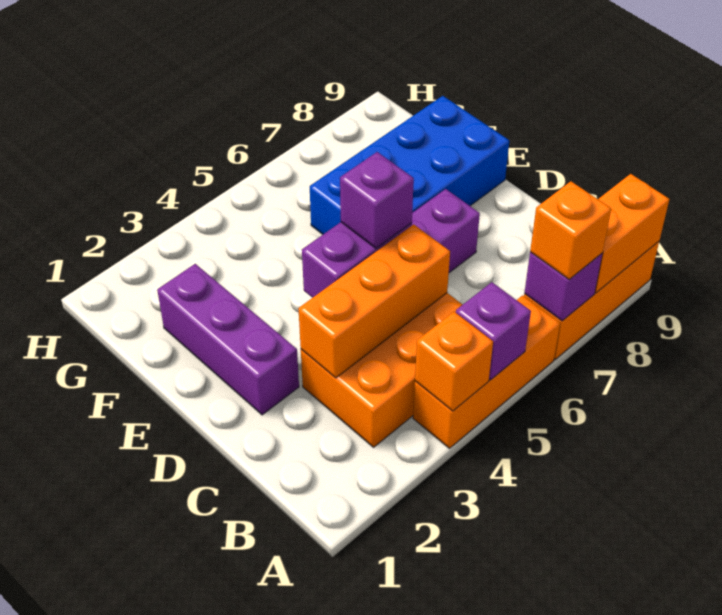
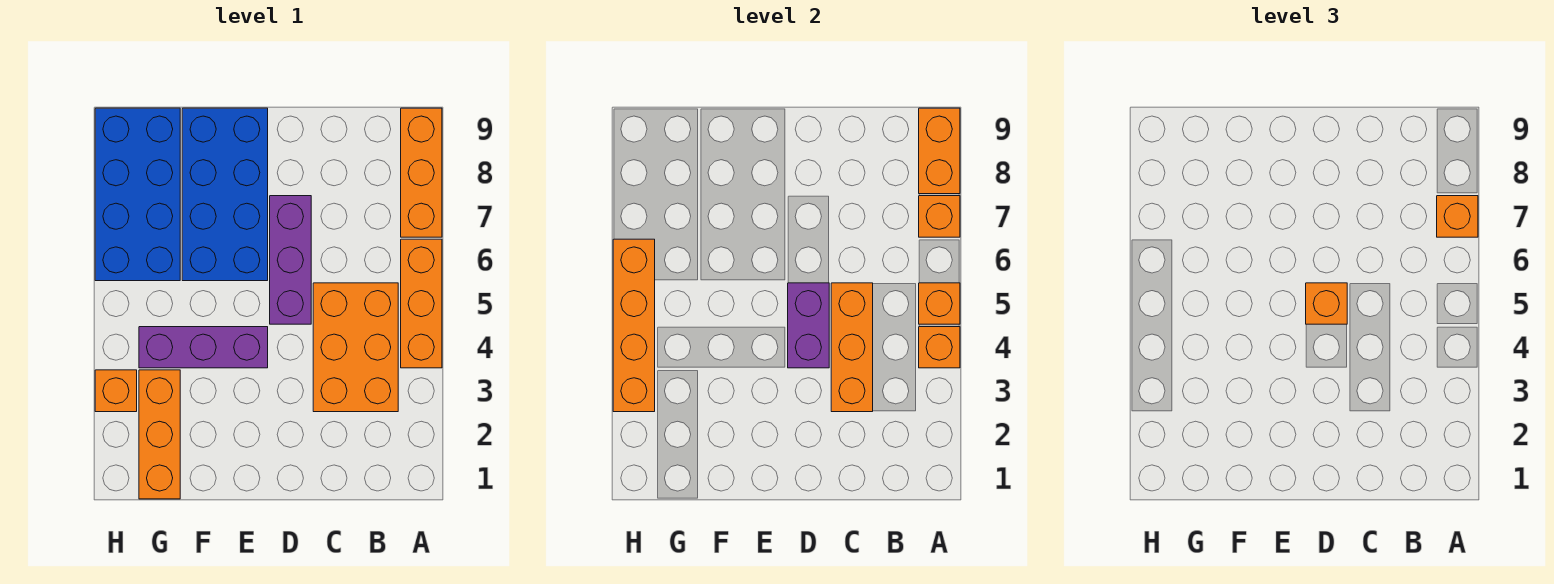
purple brick A5 level 2 -> orange brick A5 level 2
purple brick A7 level 2 -> orange brick A7 level 2
purple brick D2:F2 level 1 -> purple brick E4:G4 level 1
purple brick D5 level 3 -> orange brick D5 level 3
none -> orange brick G1:G3 level 1
none -> blue brick G6:H9 level 1
none -> orange brick H3 level 1
none -> orange brick H3:H6 level 2

